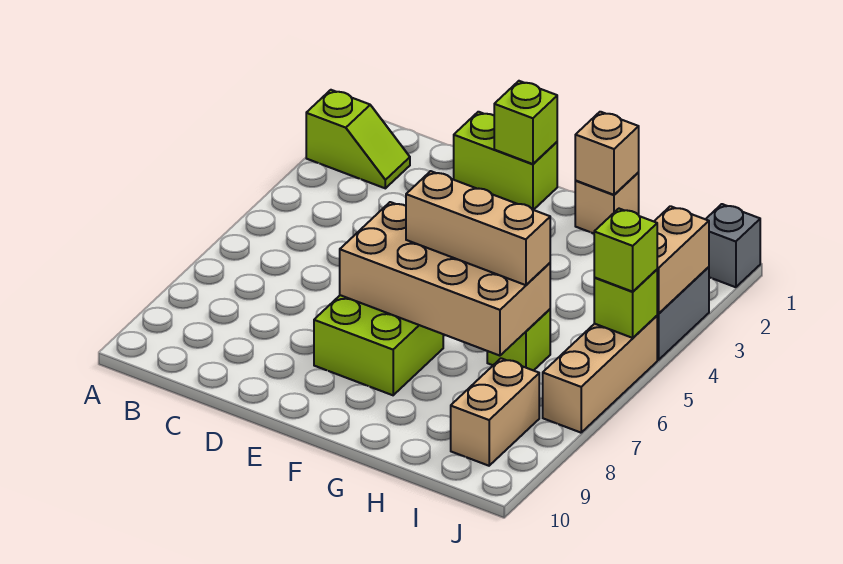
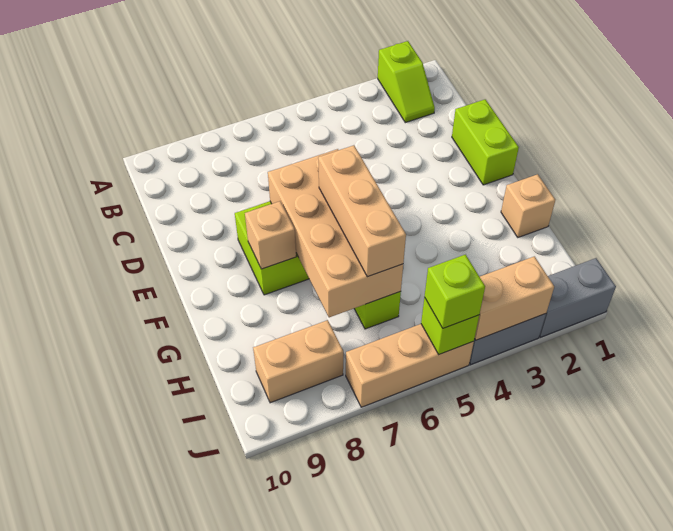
lime brick E1 level 2 -> none
tan brick G1 level 2 -> tan brick F8 level 2
grey brick J1 level 1 -> grey brick J1:J2 level 1

